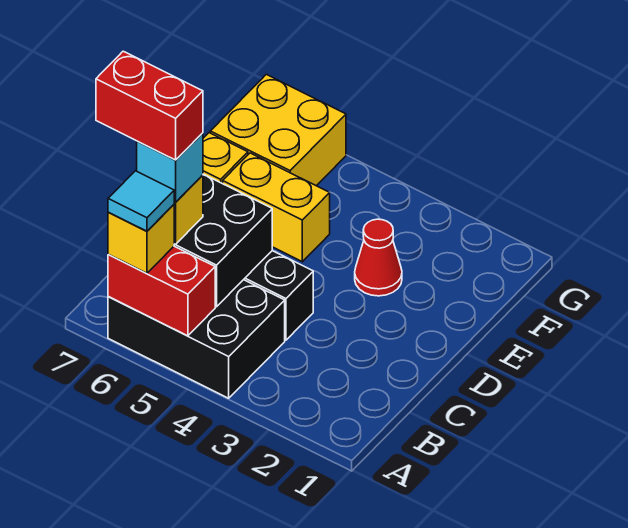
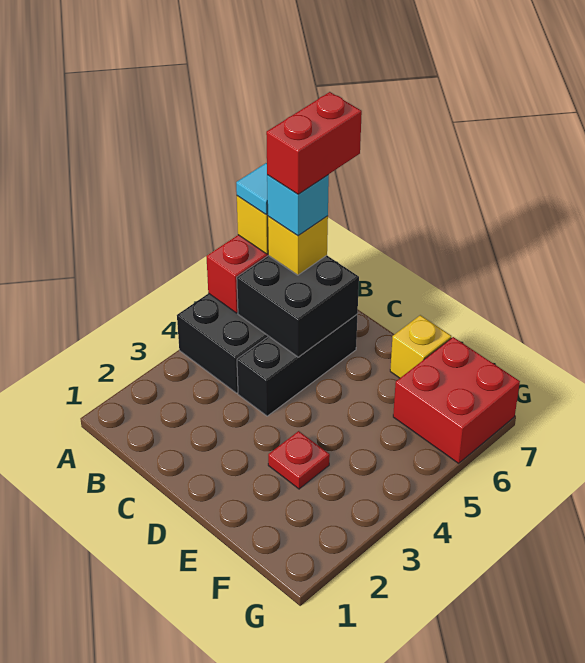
red cone E3 level 1 -> red plate E3 level 1
yellow brick E5:E6 level 1 -> none
yellow brick F6:G7 level 1 -> red brick F6:G7 level 1

